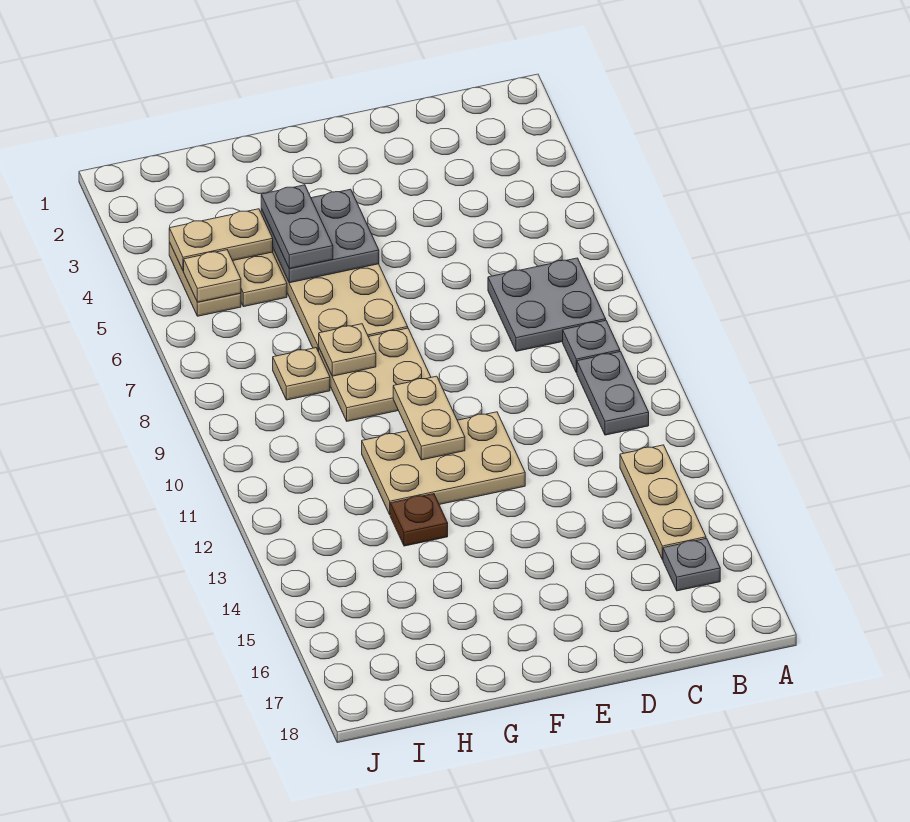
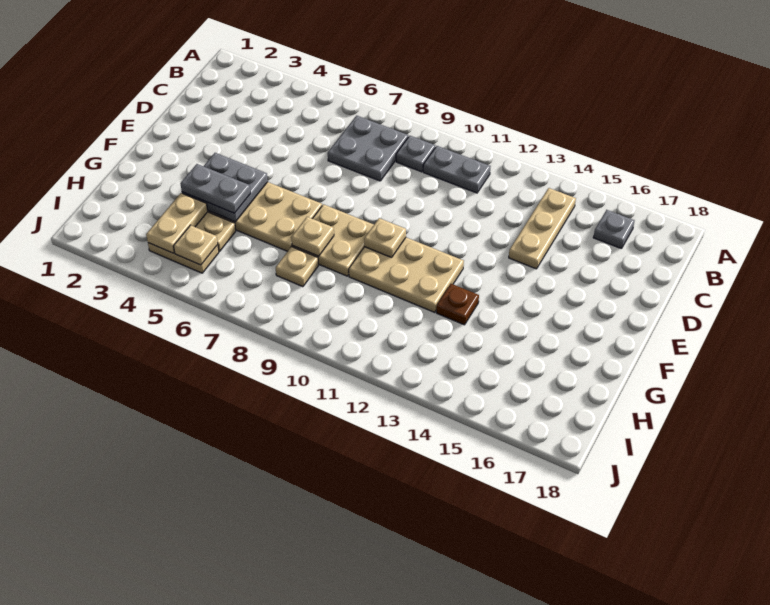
tan plate B13:B15 level 1 -> tan plate B14:D14 level 1
tan plate E11:G12 level 1 -> tan plate F10:G12 level 1
tan plate F10:F11 level 2 -> tan plate F10 level 2

